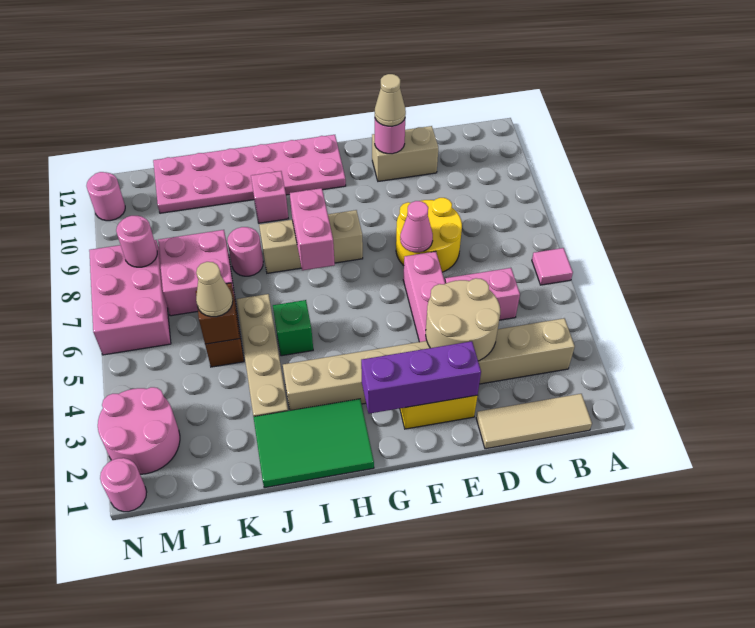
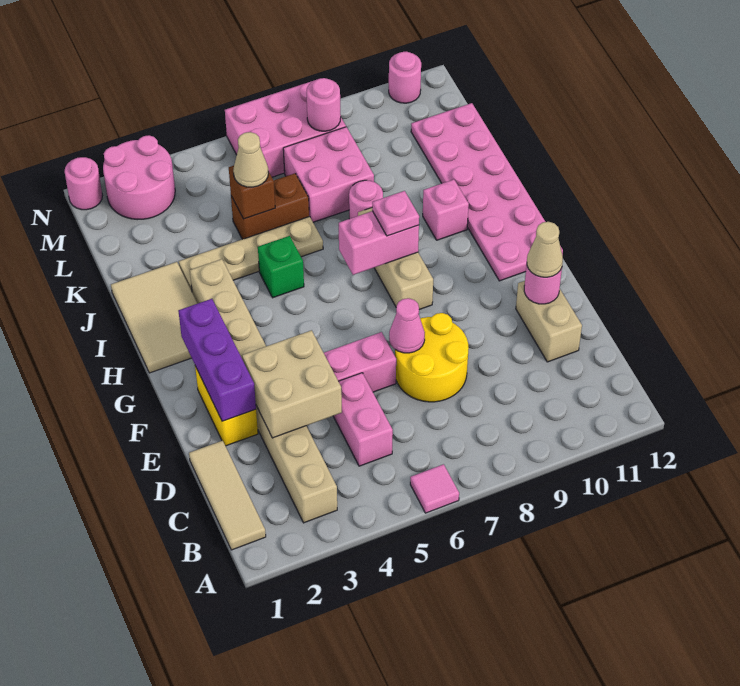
tan round brick D3:E4 level 2 -> tan brick D3:E4 level 2
green tile H1:J2 level 1 -> tan tile H1:J2 level 1
none -> pink plate H8 level 3

